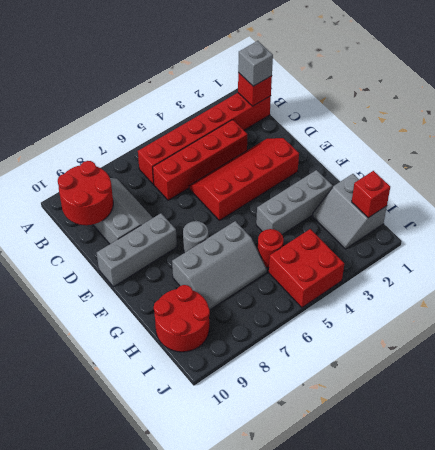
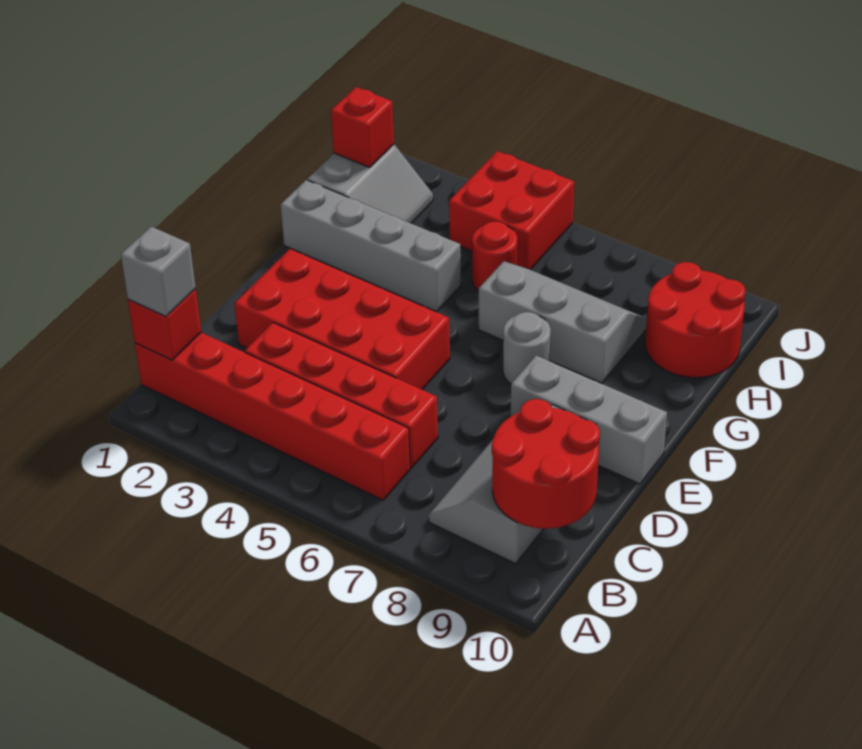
red slope D2:E5 level 1 top E -> red brick D2:E5 level 1
grey brick G2:G4 level 1 -> grey brick G1:G4 level 1

